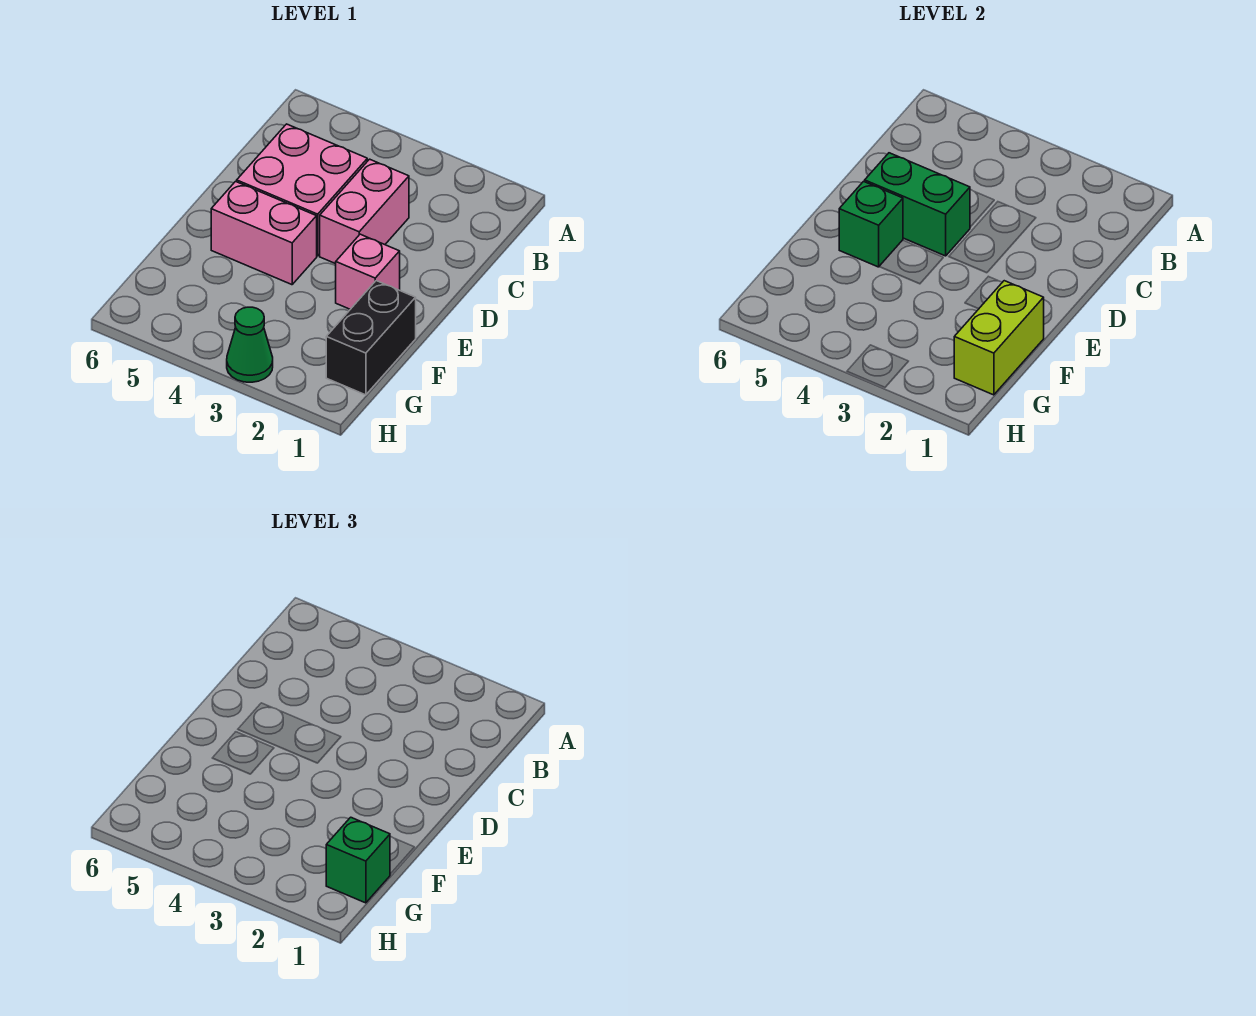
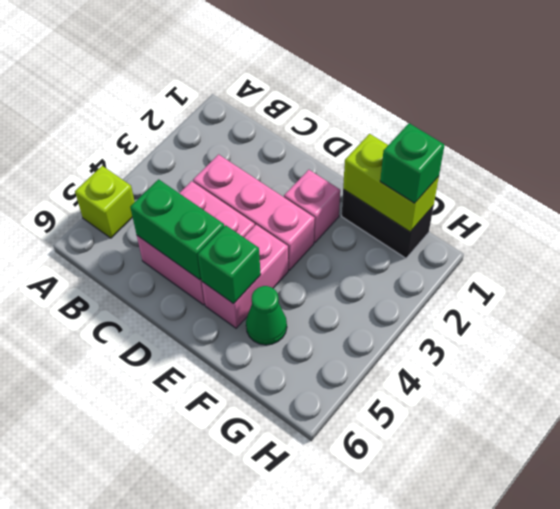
none -> lime brick A5 level 1
pink brick C3:D3 level 1 -> pink brick C3:E3 level 1
green brick D4:D5 level 2 -> green brick C5:D5 level 2
green cone H3 level 1 -> green cone F5 level 1

